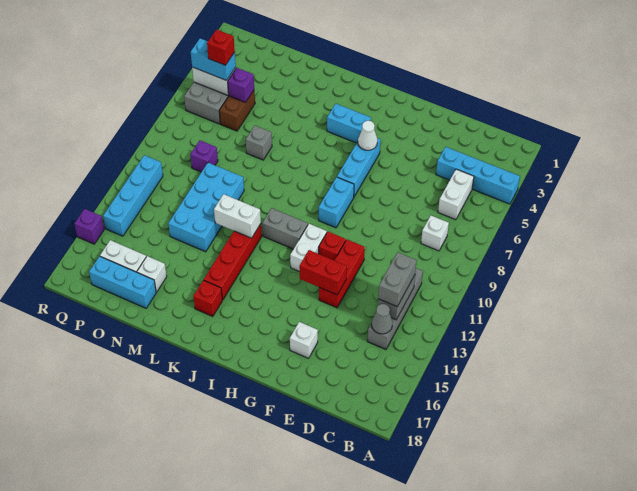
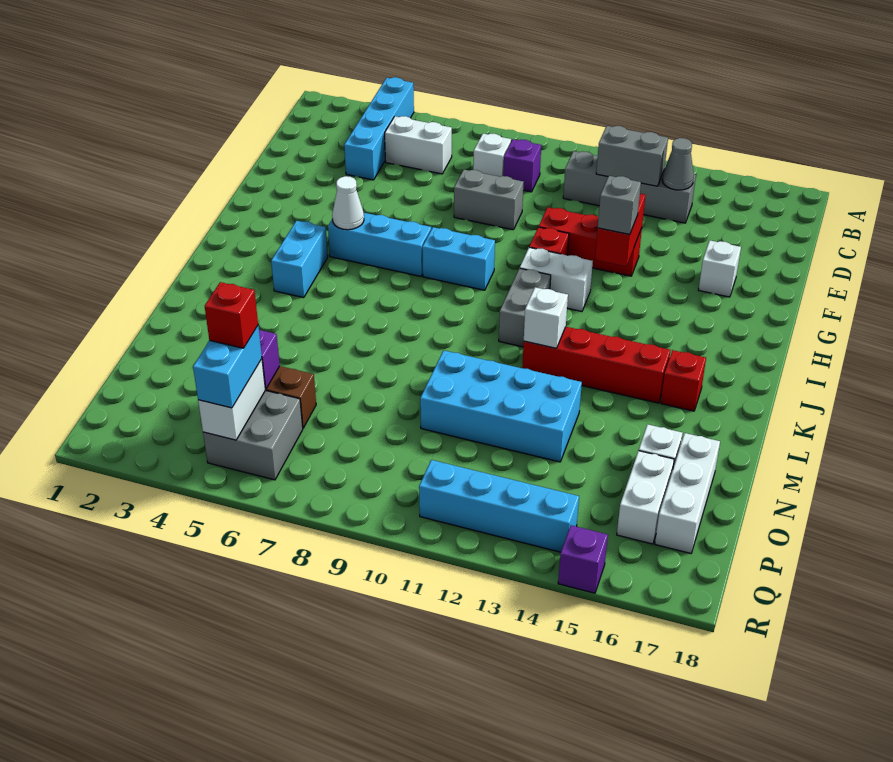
grey brick C12:C13 level 3 -> grey brick E8:E9 level 1
white brick K12:L12 level 2 -> white brick K12 level 2
grey brick M7 level 1 -> grey brick G13 level 3
cyan brick N17:P17 level 1 -> white brick N17:P17 level 1
purple brick O9 level 1 -> purple brick C9 level 1

